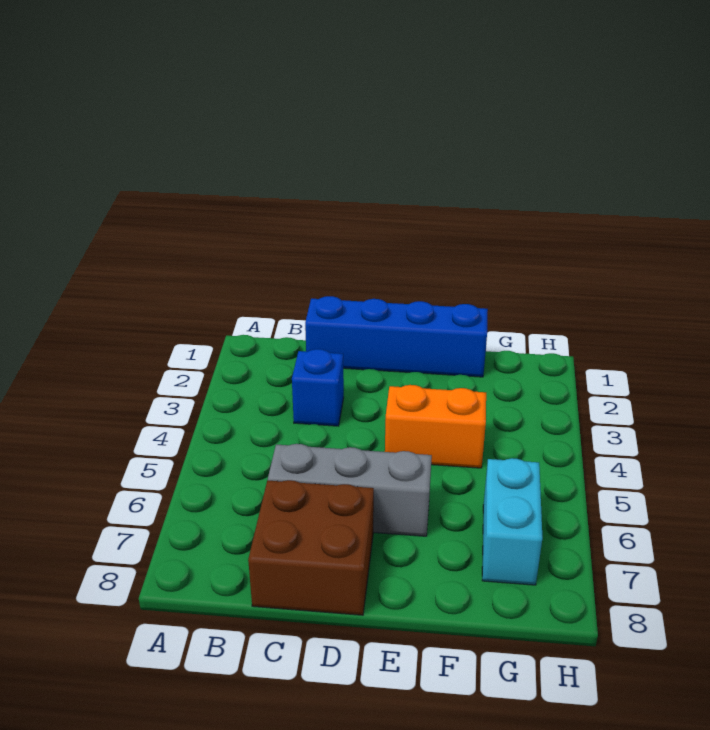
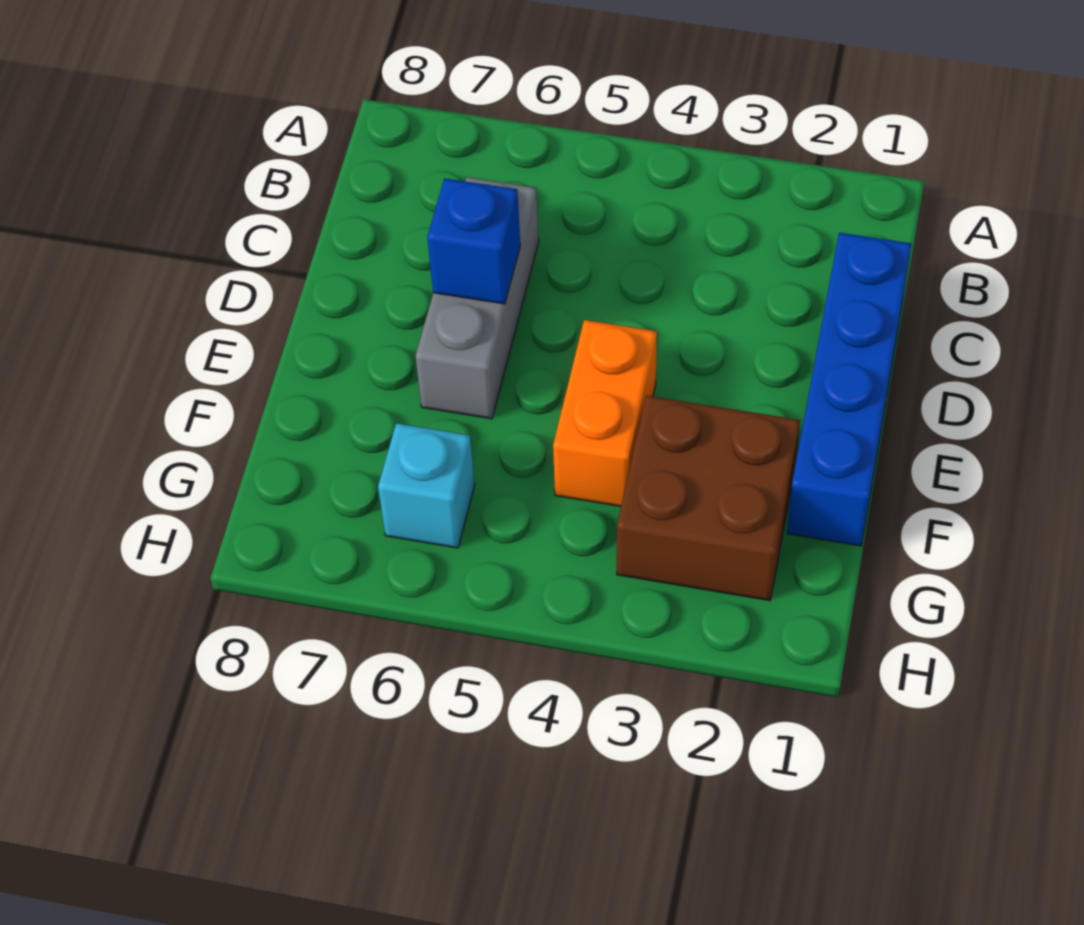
blue brick C3 level 1 -> blue brick D6 level 2
brown brick C7:D8 level 1 -> brown brick F2:G3 level 1
cyan brick G6:G7 level 1 -> cyan brick G6 level 1

